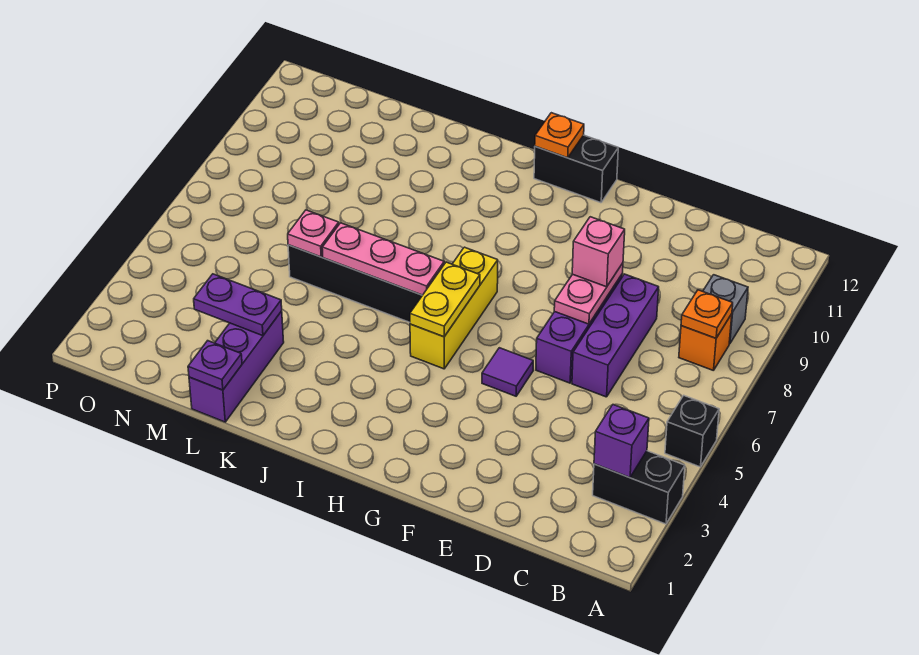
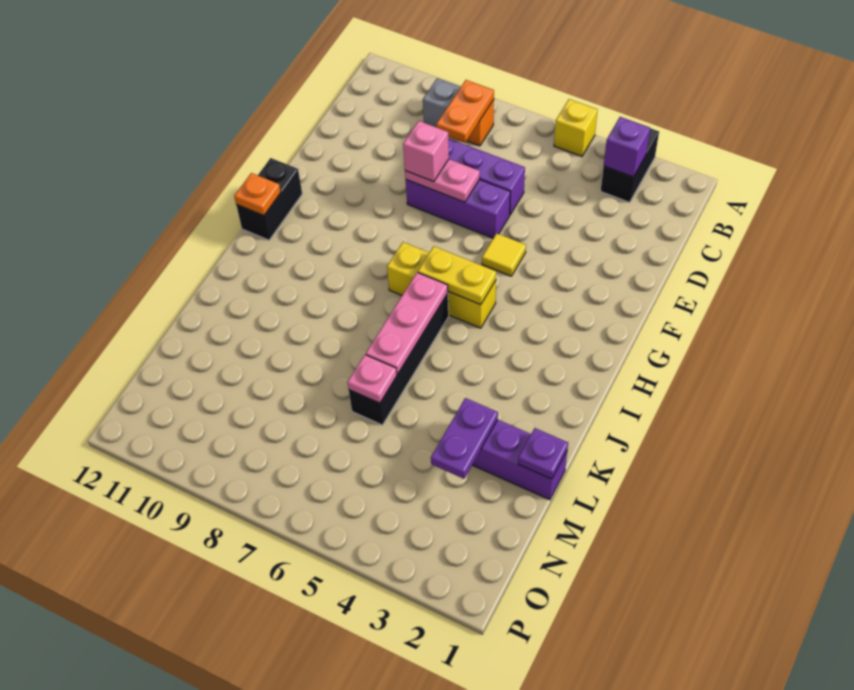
black brick A5 level 1 -> yellow brick A5 level 1
orange plate B8 level 2 -> orange plate B8:C8 level 2
purple tile F5 level 1 -> yellow tile F5 level 1

